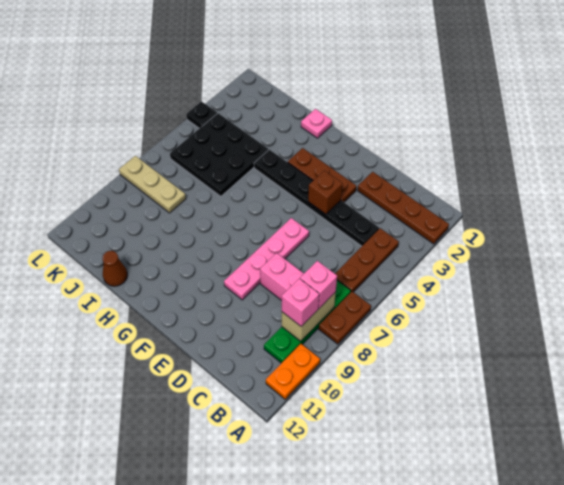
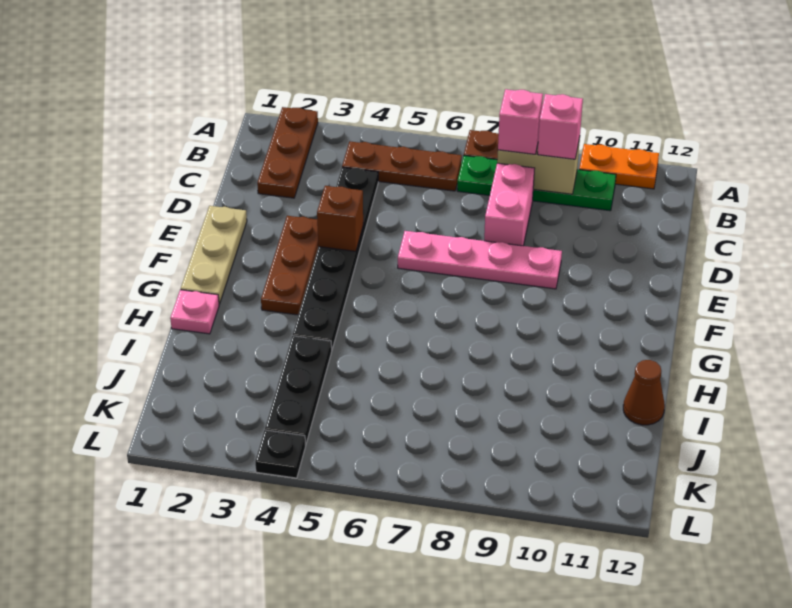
brown plate A2:D2 level 1 -> brown plate A2:C2 level 1
black plate I4:K6 level 1 -> black plate I4:K4 level 1
tan plate J8:L8 level 1 -> tan plate E1:G1 level 1

